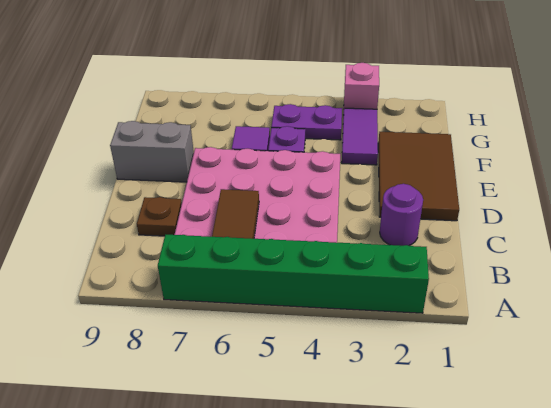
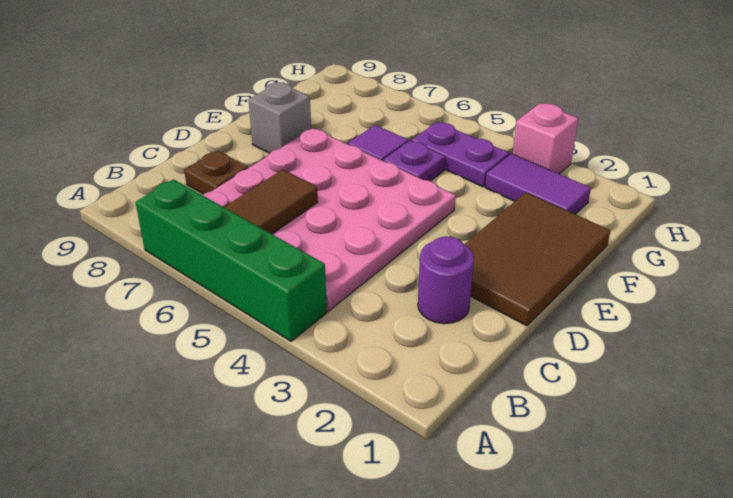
green brick A2:A7 level 1 -> green brick A4:A7 level 1
grey brick E8:E9 level 1 -> grey brick E8 level 1
purple tile F3:G3 level 1 -> purple tile G2:G3 level 1

